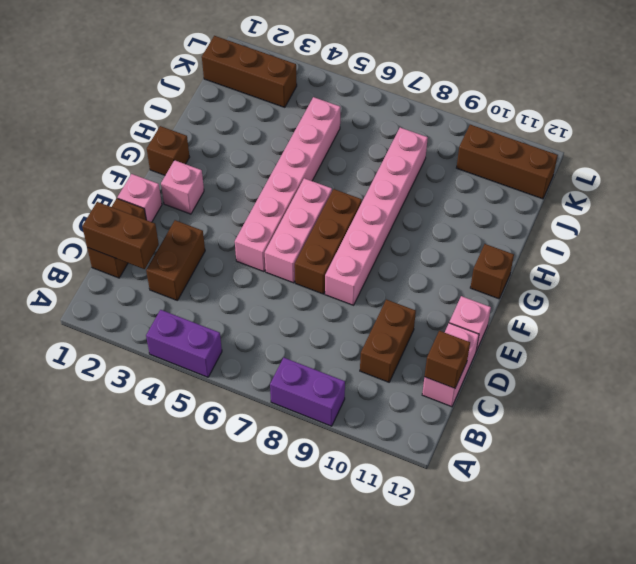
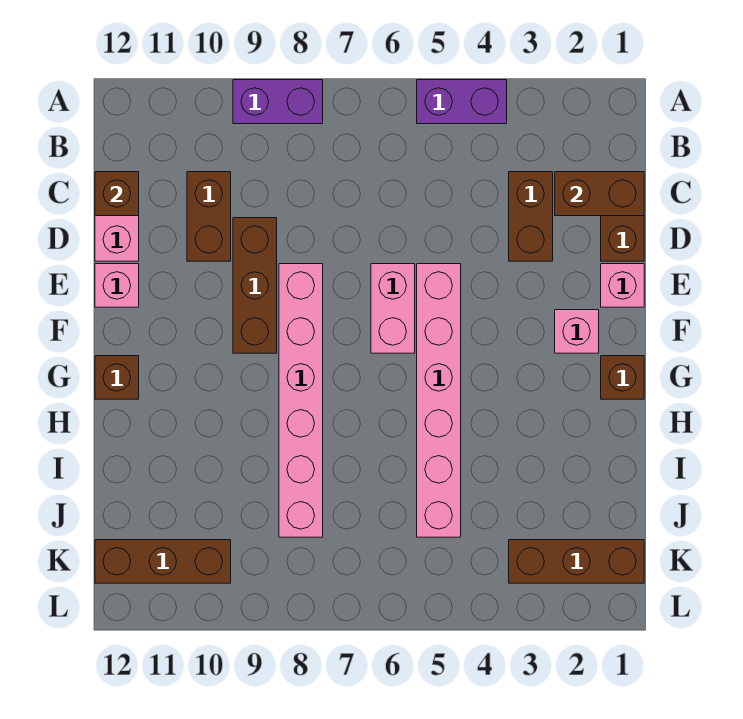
pink brick E6:G6 level 1 -> pink brick E6:F6 level 1
brown brick E7:G7 level 1 -> brown brick D9:F9 level 1

